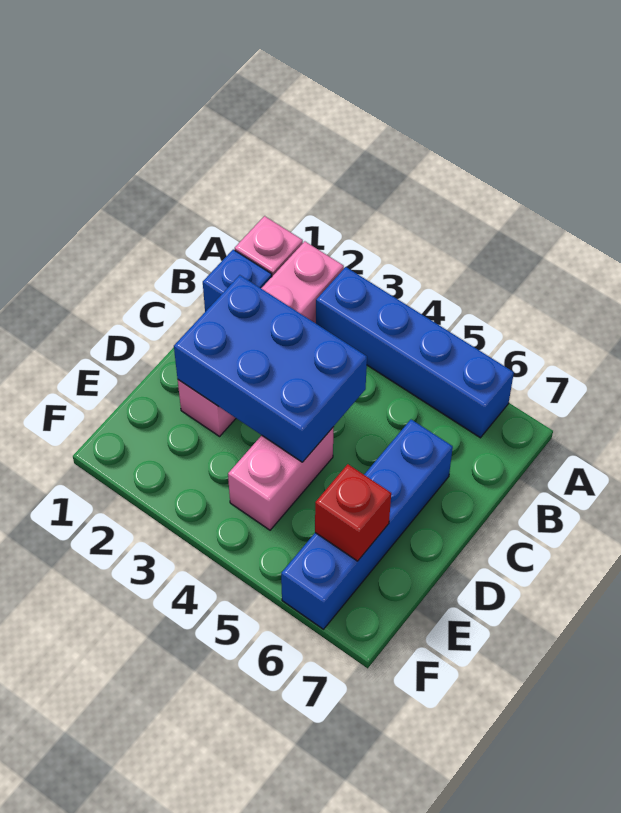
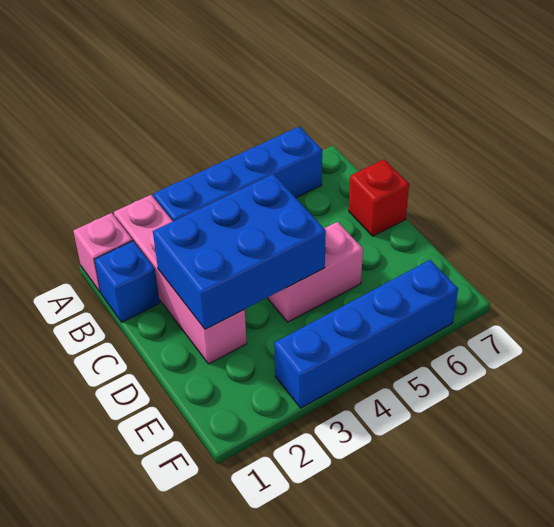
blue brick C6:F6 level 1 -> blue brick F3:F6 level 1
pink brick D4:E4 level 1 -> pink brick D4:D5 level 1
red brick E6 level 2 -> red brick C7 level 1

